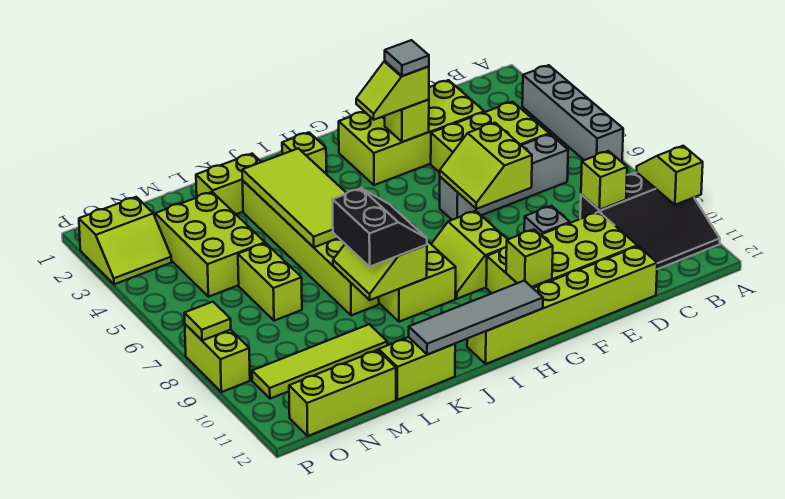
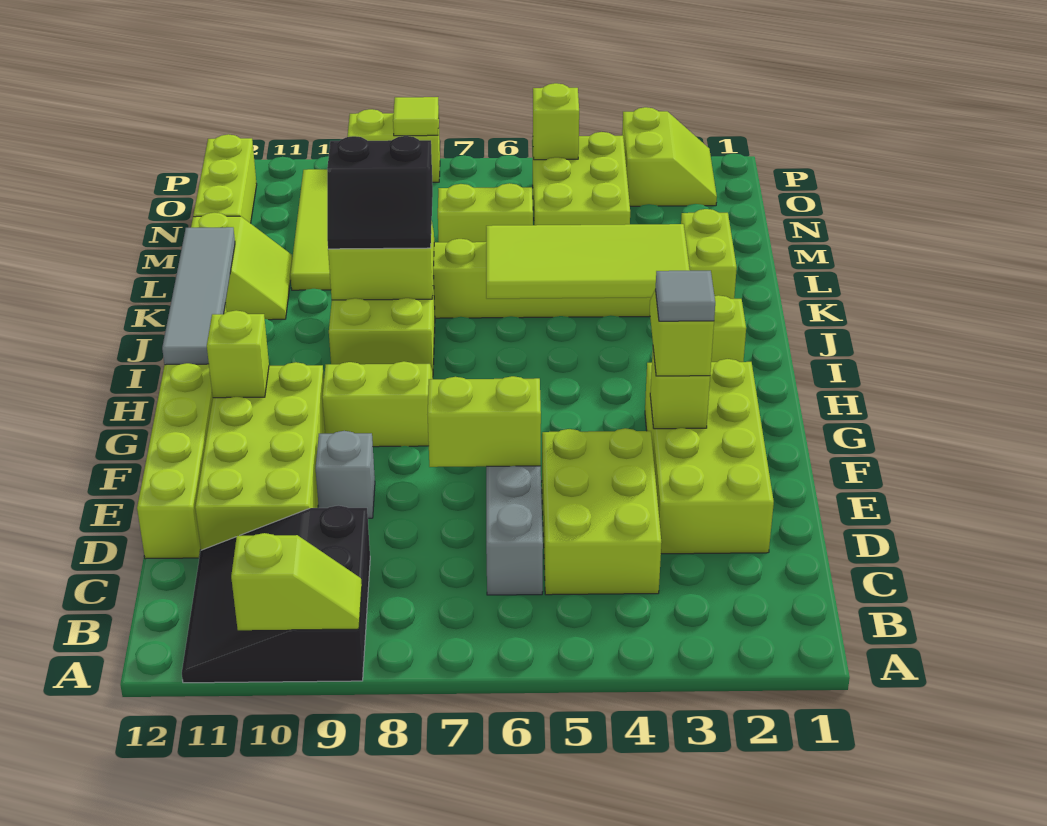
grey brick A3:A6 level 1 -> none
lime brick C9 level 2 -> lime brick O5 level 2
lime brick M3:N5 level 1 -> lime brick M4:O5 level 1
lime slope O2:P3 level 1 top 2 -> lime slope O2:P3 level 1 top 3

